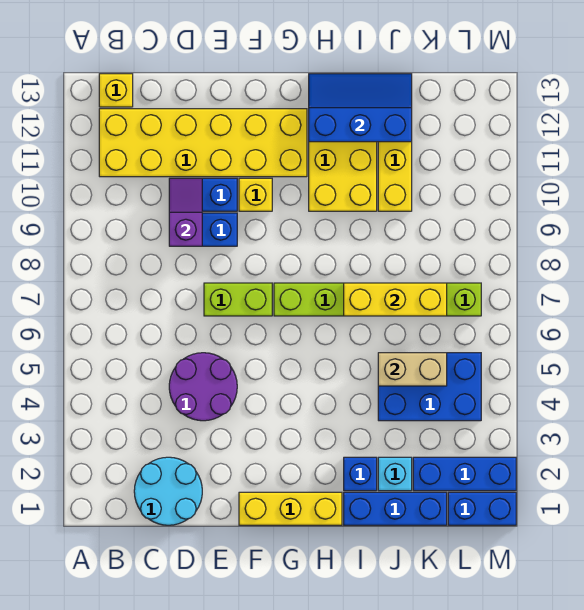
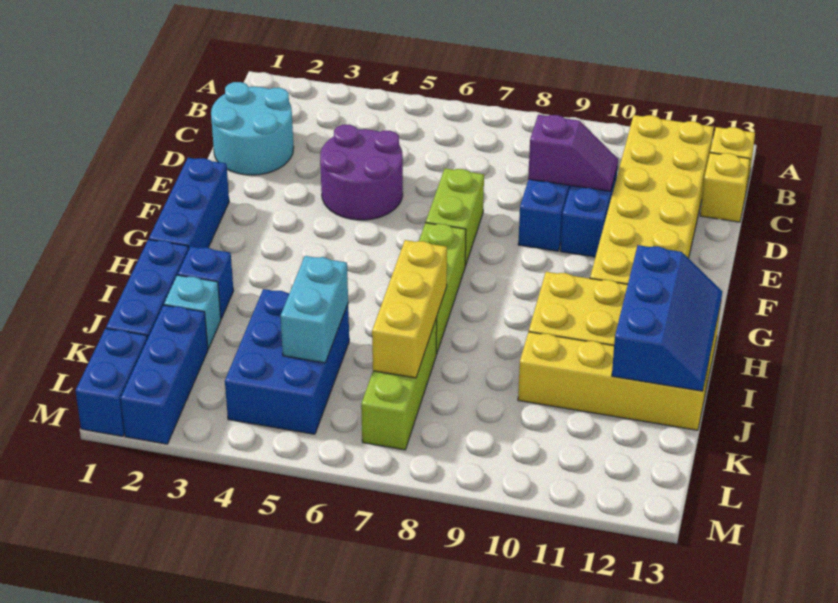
yellow brick F1:H1 level 1 -> blue brick F1:H1 level 1
yellow brick F10 level 1 -> yellow brick C13 level 1
tan brick J5:K5 level 2 -> cyan brick J5:K5 level 2

